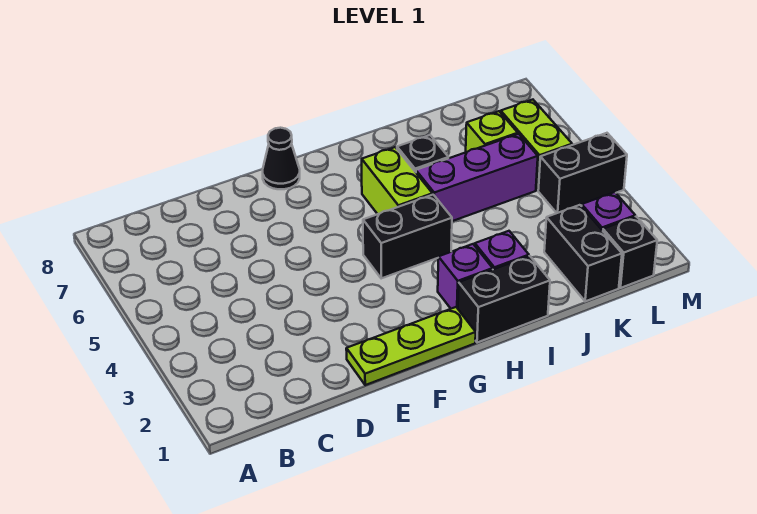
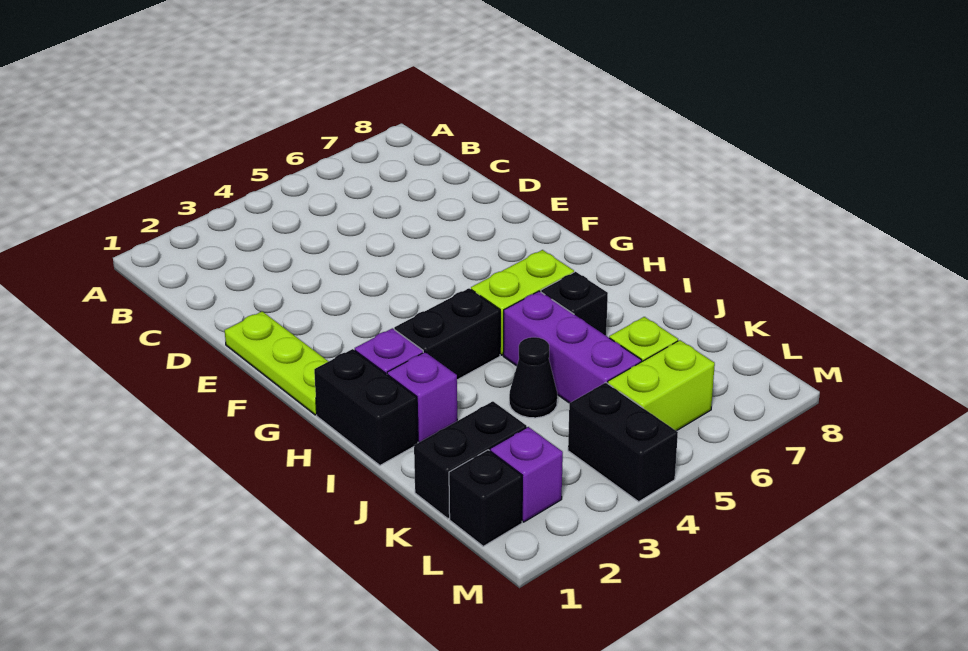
black cone F8 level 1 -> black cone J4 level 1
black brick G4:H4 level 1 -> black brick H3:H4 level 1

